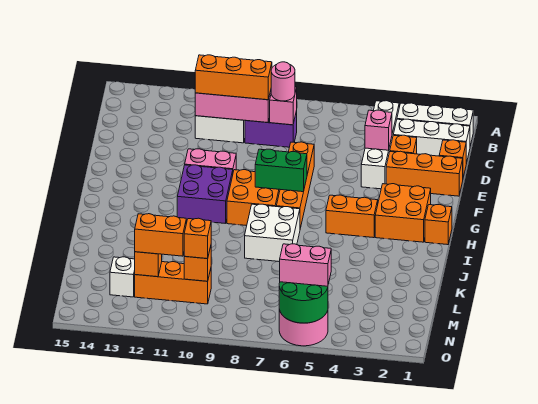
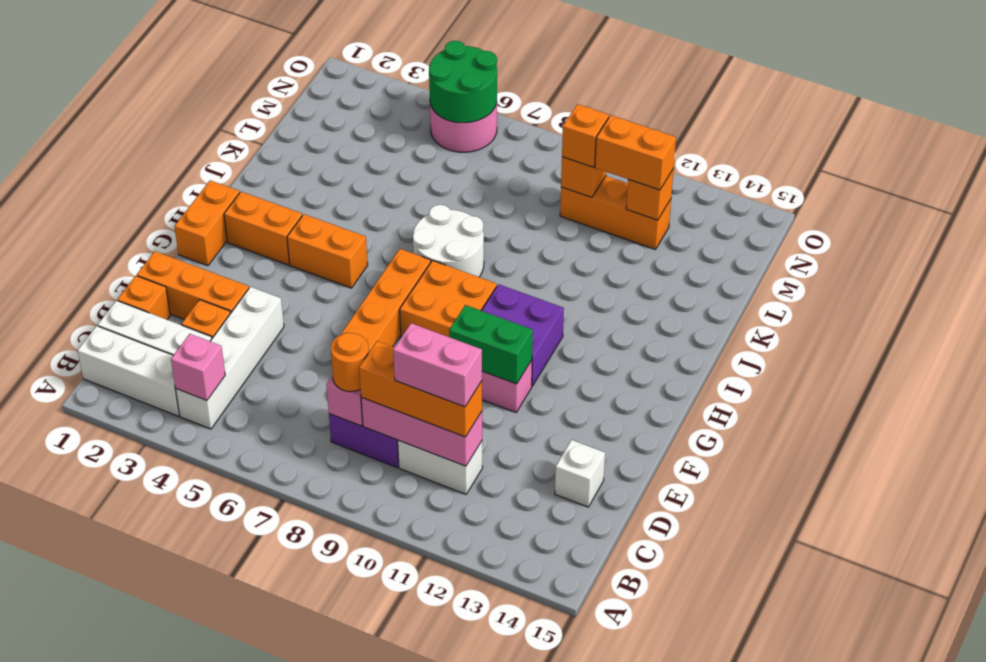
pink round brick C8 level 3 -> orange round brick C8 level 3
pink brick D4 level 2 -> pink brick B4 level 2
orange brick G2:H3 level 1 -> orange brick H2:H3 level 1
green brick G7:G8 level 2 -> green brick F10:F11 level 2
orange brick H1 level 1 -> orange brick G1:H1 level 1
white brick I7:J8 level 1 -> white round brick I7:J8 level 1
white brick M13 level 1 -> white brick D14 level 1
pink brick N5:N6 level 3 -> pink brick C10:C11 level 4

